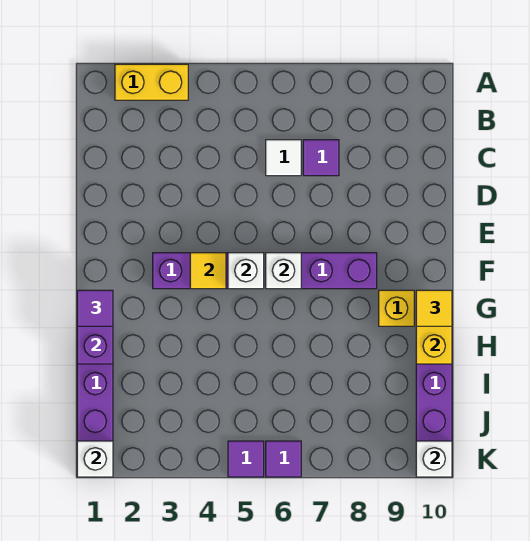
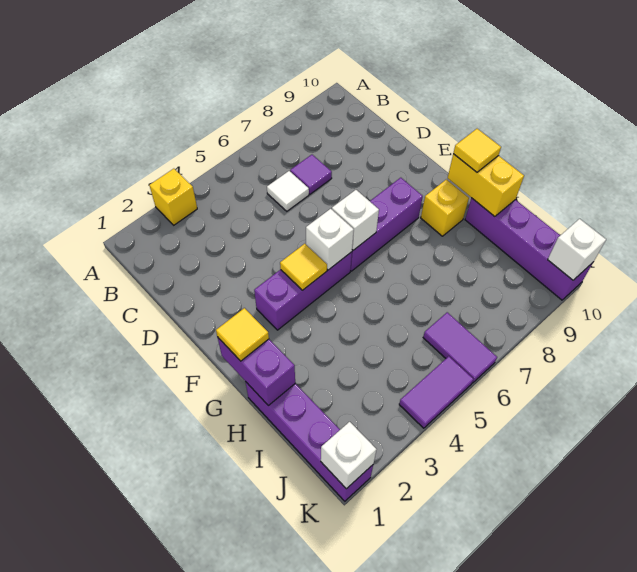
yellow brick A2:A3 level 1 -> yellow brick A3 level 1
purple tile G1 level 3 -> yellow tile G1 level 3
purple tile K5 level 1 -> purple tile K4:K5 level 1
purple tile K6 level 1 -> purple tile J6:K6 level 1

